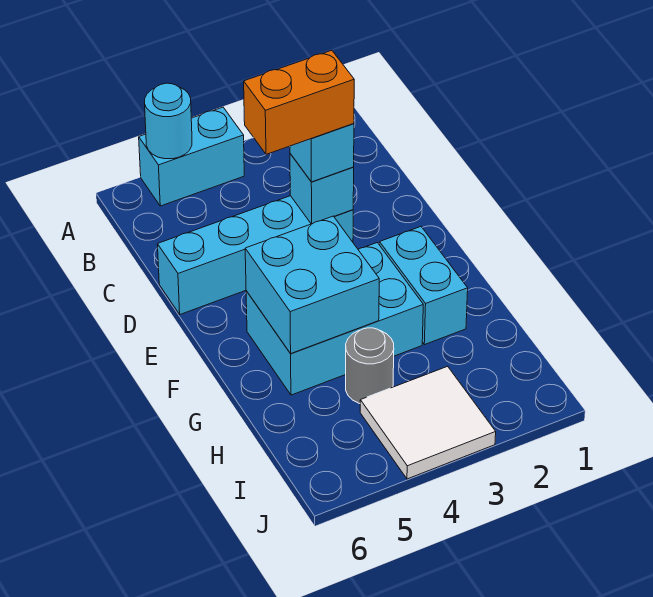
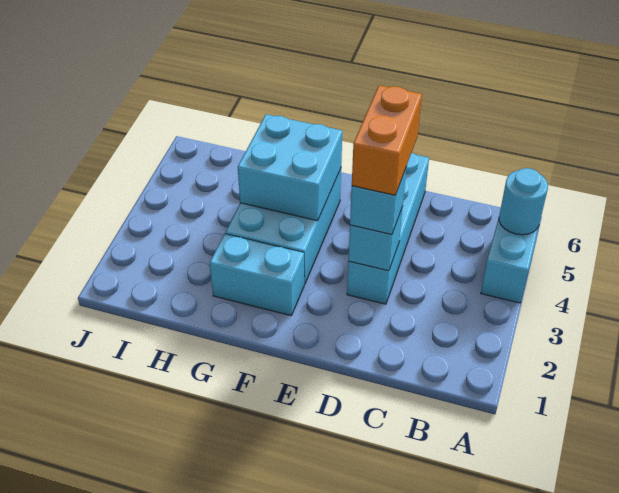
grey round brick H4 level 1 -> none
white tile I3:J4 level 1 -> none

